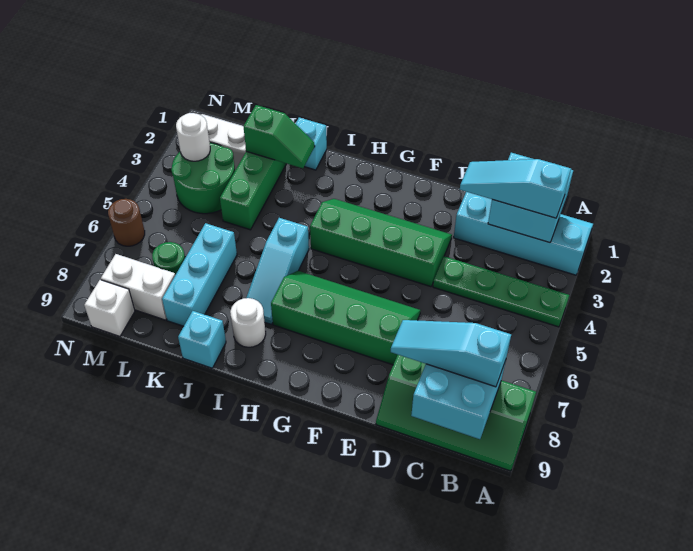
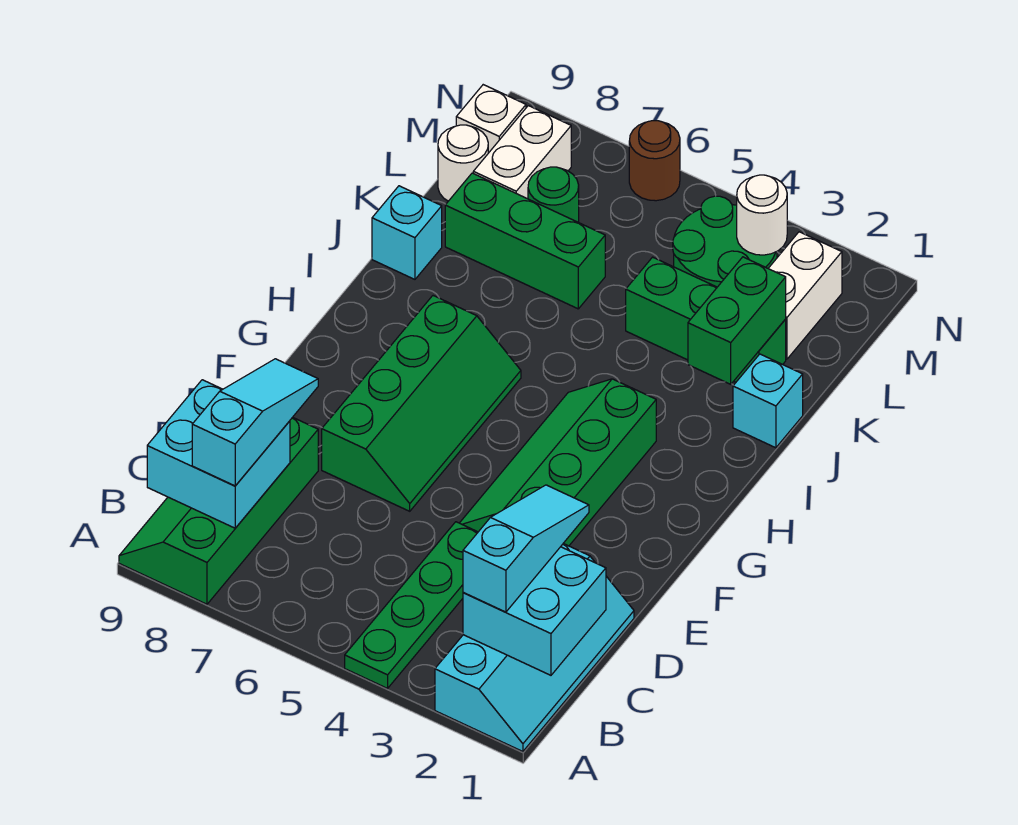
green slope E3:H4 level 1 top 4 -> green slope E3:H4 level 1 top 3
cyan slope I5:I7 level 1 top 5 -> none
white round brick I8 level 1 -> white round brick L9 level 1
green slope J2:K2 level 2 top K -> green brick J2:K2 level 2
cyan brick K6:K8 level 1 -> green brick K6:K8 level 1

